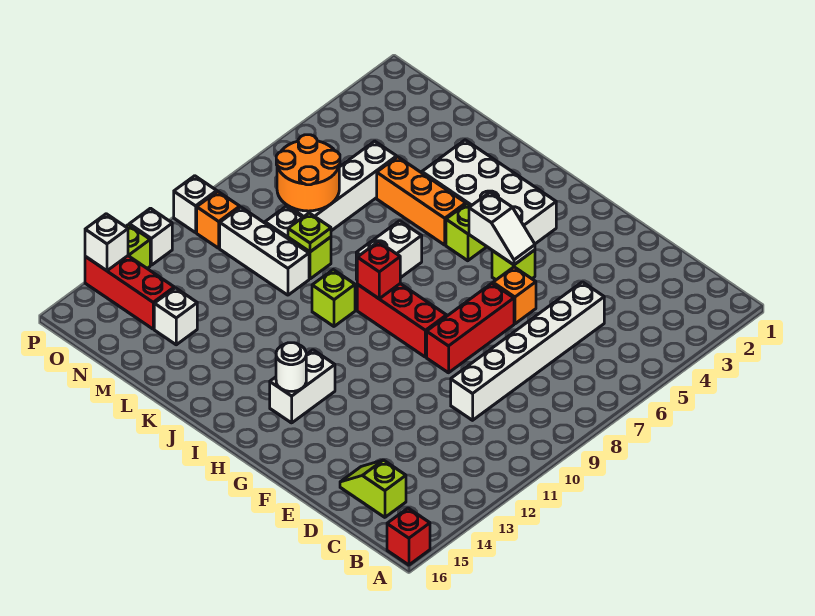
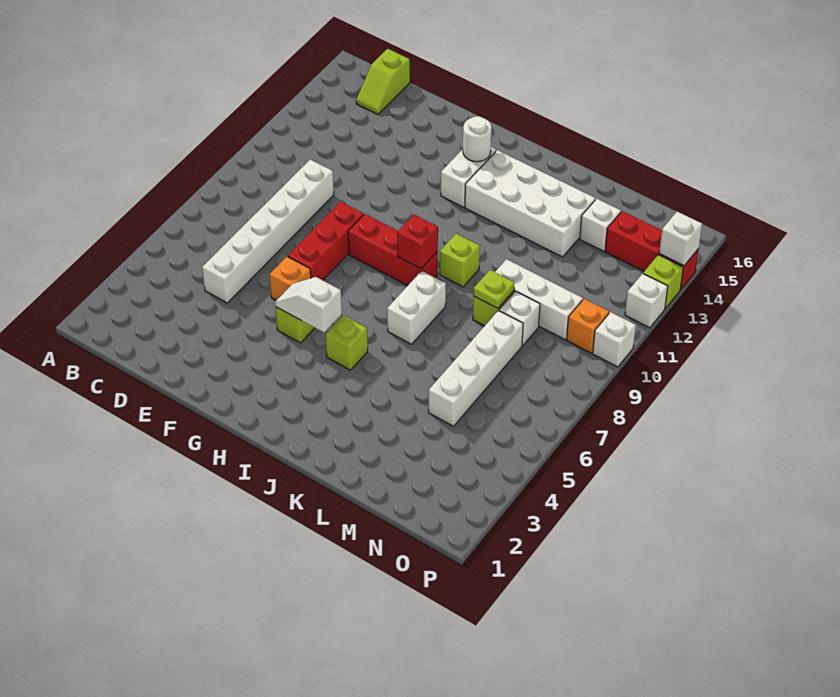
red brick A16 level 1 -> none
lime slope C15:D15 level 1 top C -> lime slope C15:C16 level 1 top 16
white brick H3:K4 level 1 -> white brick I13:L14 level 1
orange brick J5:L5 level 1 -> none
orange round brick M7:N8 level 2 -> none

